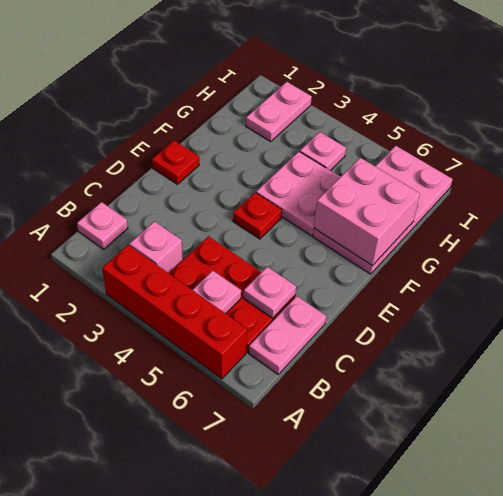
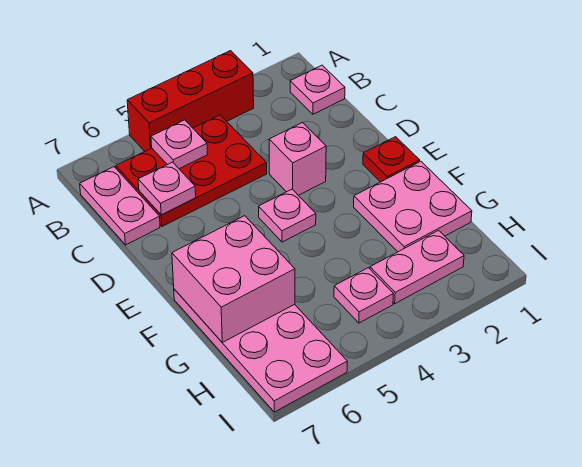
red brick A3:A6 level 1 -> red brick A3:A5 level 1
pink brick B3 level 1 -> pink brick D3 level 1
red plate E4 level 1 -> pink plate E4 level 1
pink plate F4:G5 level 1 -> pink plate F1:G2 level 1
pink plate H2:I2 level 1 -> pink plate H2:H3 level 1

